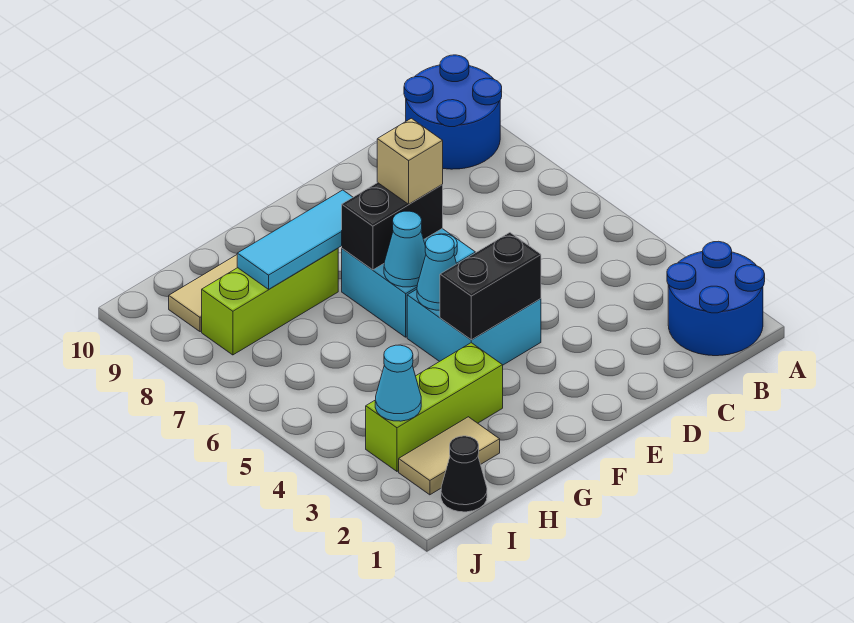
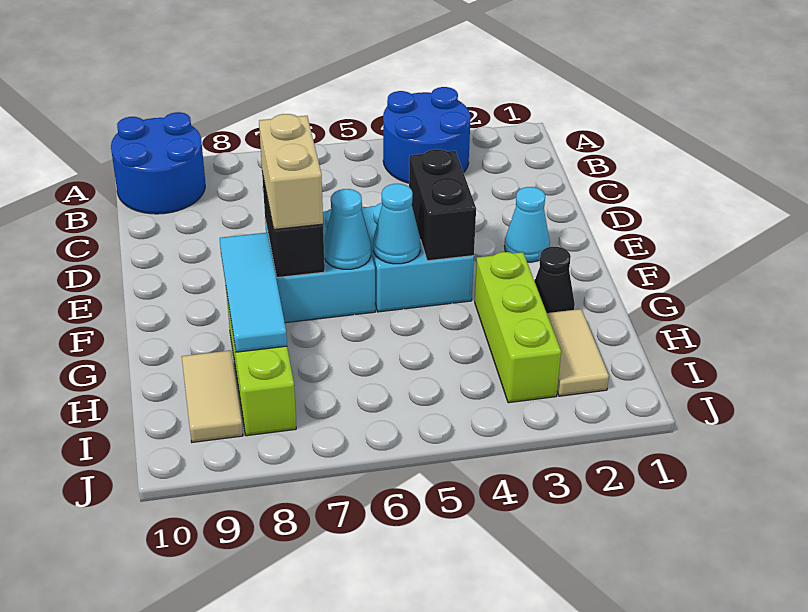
blue round brick A1:B2 level 1 -> blue round brick A3:B4 level 1
tan brick E7 level 3 -> tan brick E7:F7 level 3
black cone I1 level 1 -> black cone G2 level 1
cyan cone I3 level 2 -> cyan cone E2 level 1

